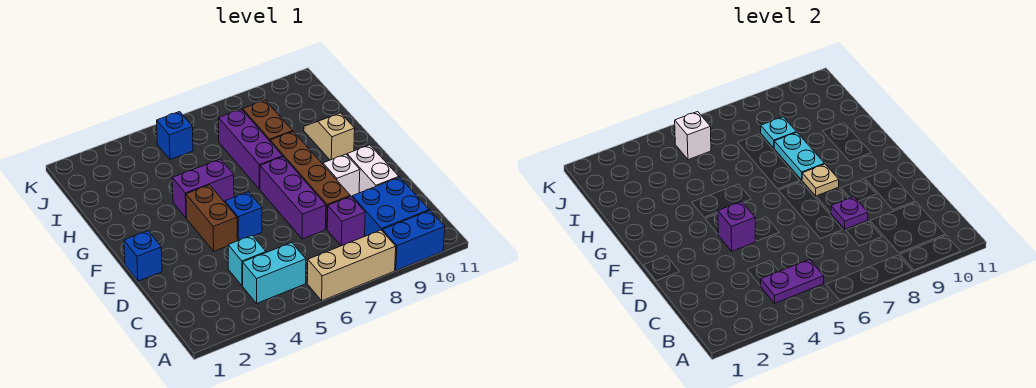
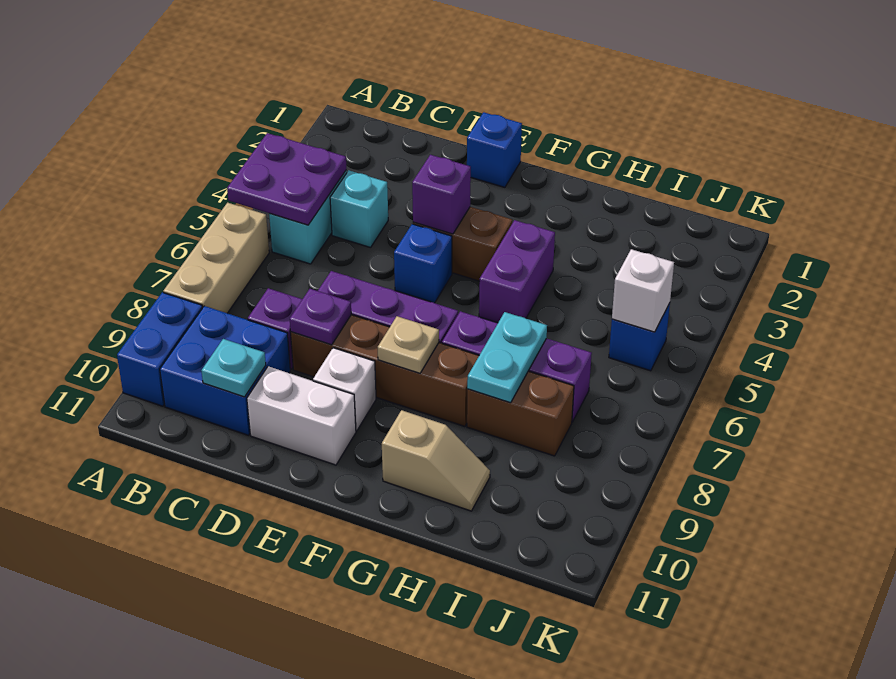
purple plate B4:B5 level 2 -> purple plate A4:B5 level 2
cyan plate G8:H8 level 2 -> cyan plate H7:H8 level 2
cyan plate I8 level 2 -> cyan plate C10 level 2

